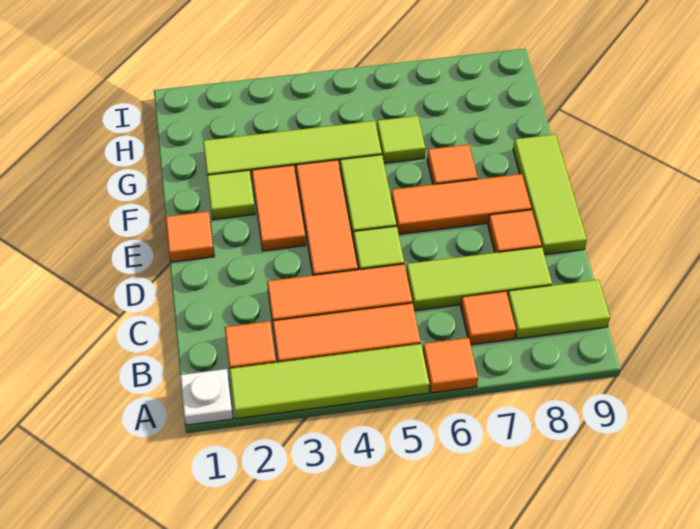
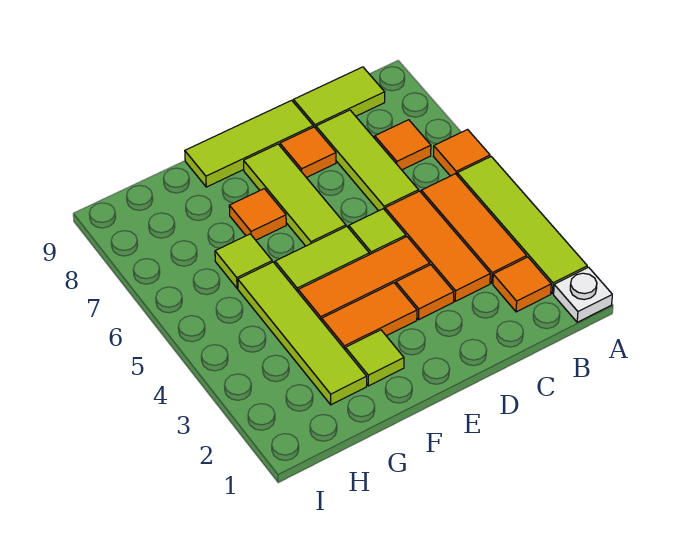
lime tile B8:B9 level 1 -> lime tile B9:C9 level 1
orange tile E1 level 1 -> orange tile D3 level 1
orange tile E6:E8 level 1 -> lime tile E6:E8 level 1

